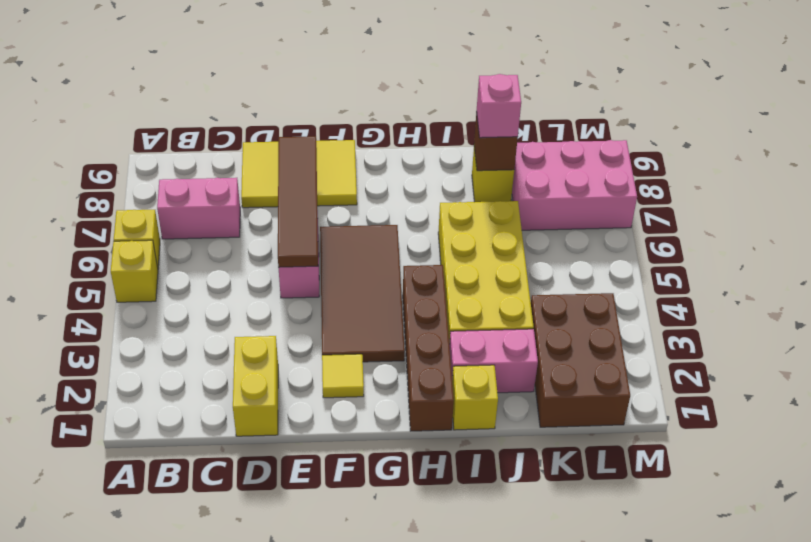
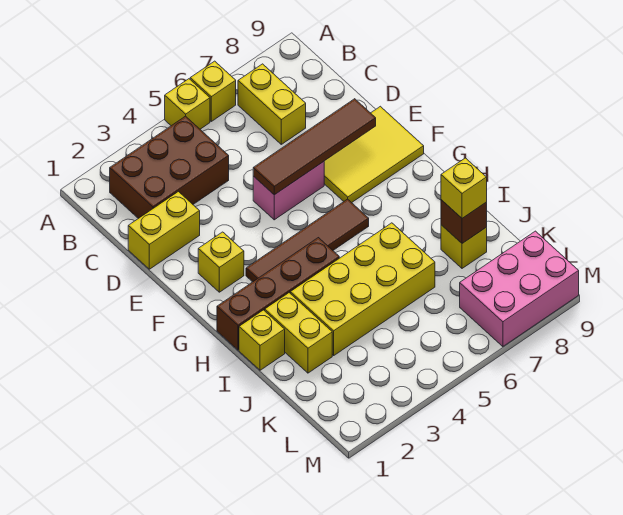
pink brick B7:C7 level 1 -> yellow brick B7:C7 level 1
yellow tile D8:F9 level 1 -> yellow tile E7:F9 level 1
yellow tile F2 level 1 -> yellow brick F2 level 1
brown tile F3:G6 level 1 -> brown tile G3:G6 level 1
pink brick I2:J2 level 1 -> yellow brick I2:J2 level 1
pink brick J8 level 3 -> yellow brick J8 level 3
brown brick K1:L3 level 1 -> brown brick B2:C4 level 1
pink brick K7:M8 level 1 -> pink brick L7:M9 level 1

